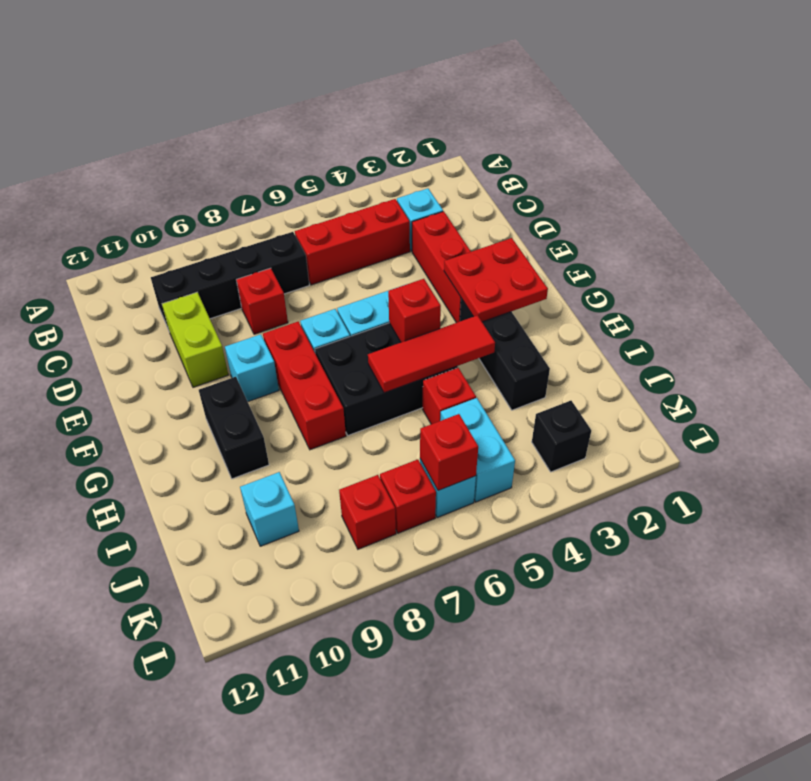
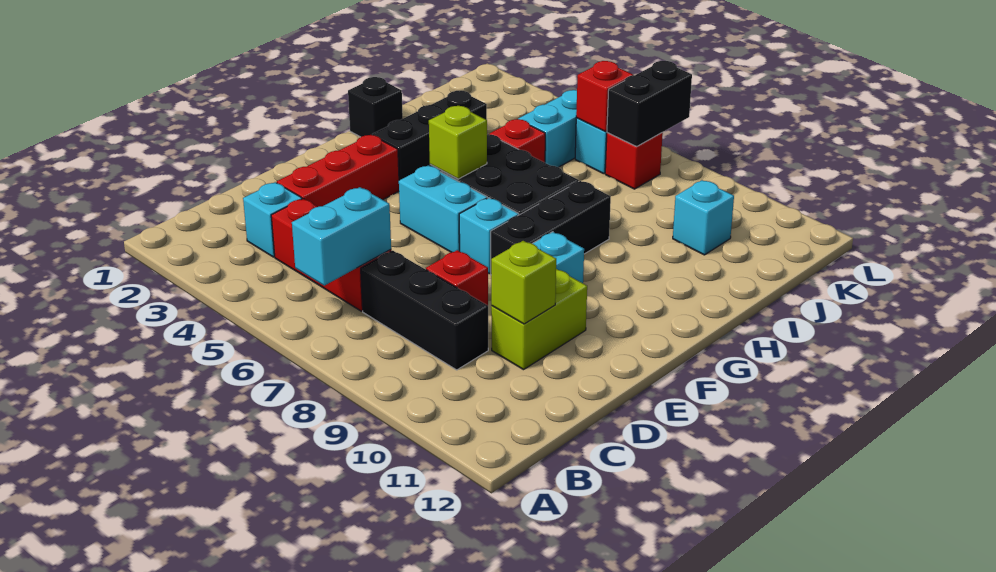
none -> cyan brick B6:C6 level 2
black brick C7:C10 level 1 -> black brick C7:C9 level 1
none -> lime brick D10 level 2
red plate F2:G3 level 2 -> none
red brick F8:H8 level 1 -> black brick F8:H8 level 1
red brick G5 level 2 -> lime brick G5 level 2
black brick G10:H10 level 1 -> black brick K7:L7 level 2
red tile H4:H6 level 2 -> none
black brick K3 level 1 -> black brick H1 level 1
red brick K8 level 1 -> none

